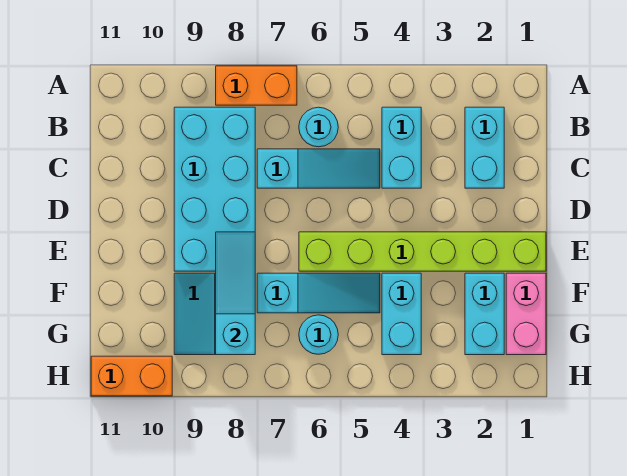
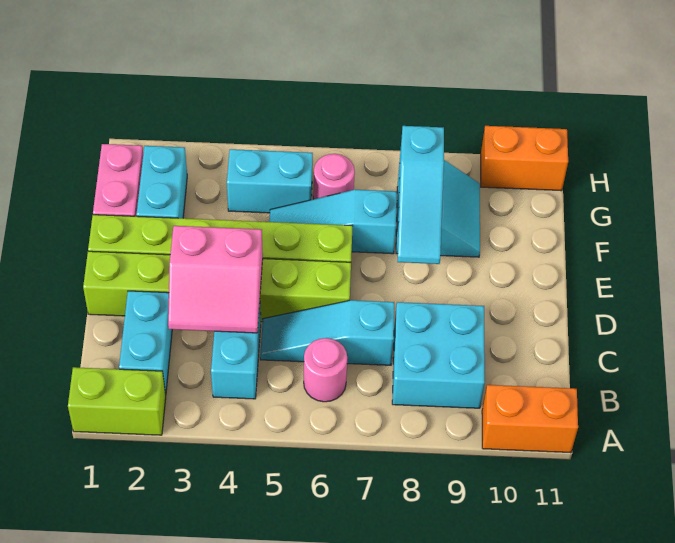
none -> lime brick A1:A2 level 1
orange brick A7:A8 level 1 -> orange brick A10:A11 level 1
cyan round brick B6 level 1 -> pink round brick B6 level 1
cyan brick B8:E9 level 1 -> cyan brick B8:C9 level 1
none -> pink slope C3:D4 level 2 top D
none -> lime brick D1:D6 level 1
cyan brick F4:G4 level 1 -> cyan brick G4:G5 level 1
cyan round brick G6 level 1 -> pink round brick G6 level 1

